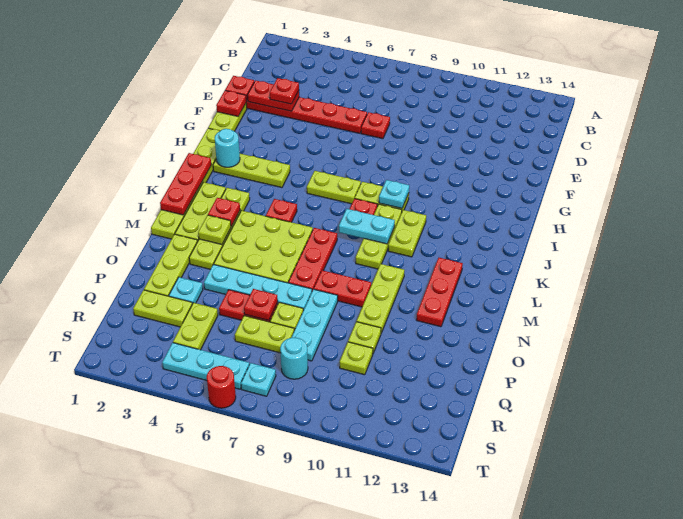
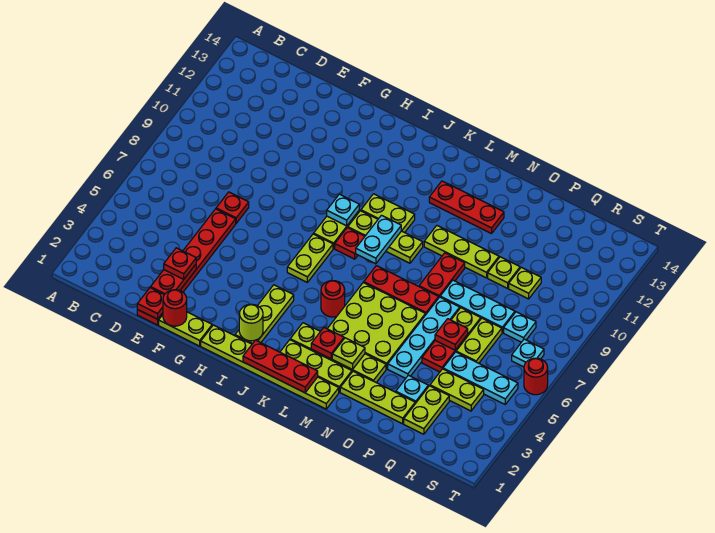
red plate F1 level 2 -> red round brick F1 level 2
cyan round brick I2 level 2 -> lime round brick I2 level 2
red plate K5 level 1 -> red round brick K5 level 1
cyan round brick R8 level 1 -> cyan plate R8 level 1
cyan plate S4:S6 level 1 -> cyan plate Q5:S5 level 1

